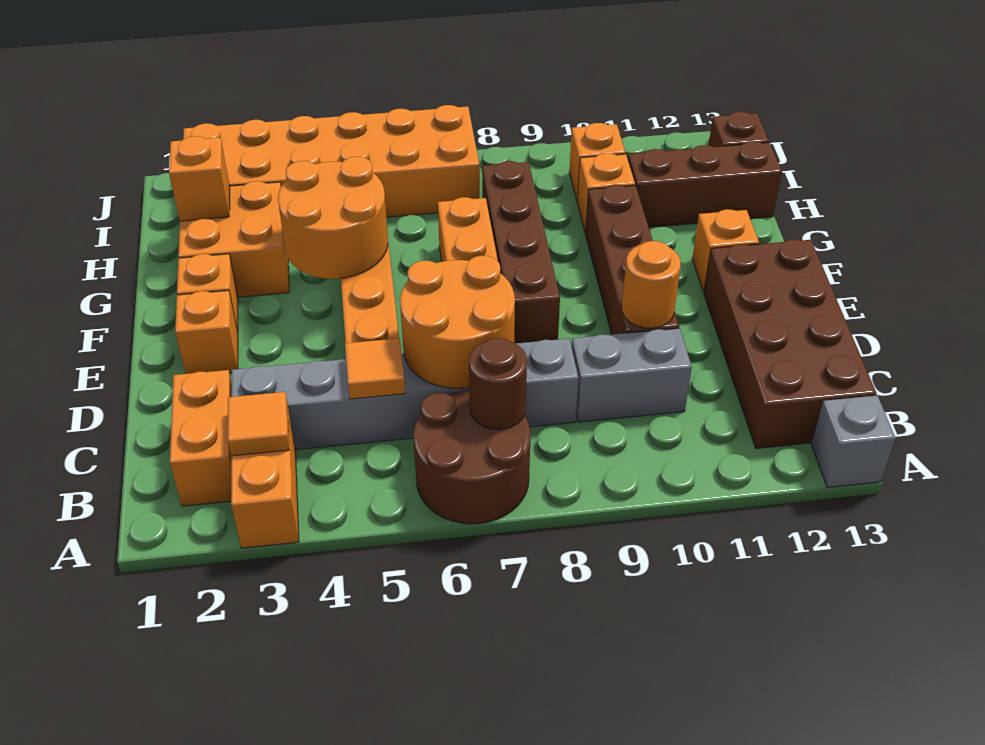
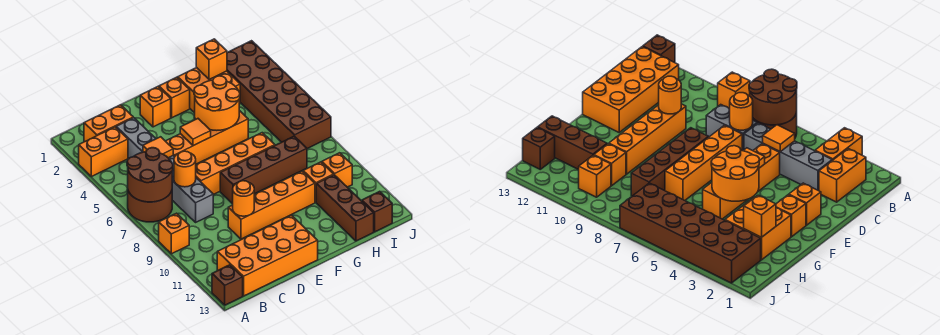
grey brick A13 level 1 -> brown brick A13 level 1
orange tile B3 level 2 -> orange tile E5 level 2
brown round brick B7 level 2 -> brown round brick A6:B7 level 2
brown brick B12:E13 level 1 -> orange brick B12:E13 level 1
orange round brick C6:D7 level 2 -> orange round brick C7 level 2
grey brick C9:C10 level 1 -> none
brown brick D10:G10 level 1 -> orange brick D10:G10 level 1
orange brick F12 level 1 -> orange brick A9 level 1
orange brick I2:J7 level 1 -> brown brick I2:J7 level 1

